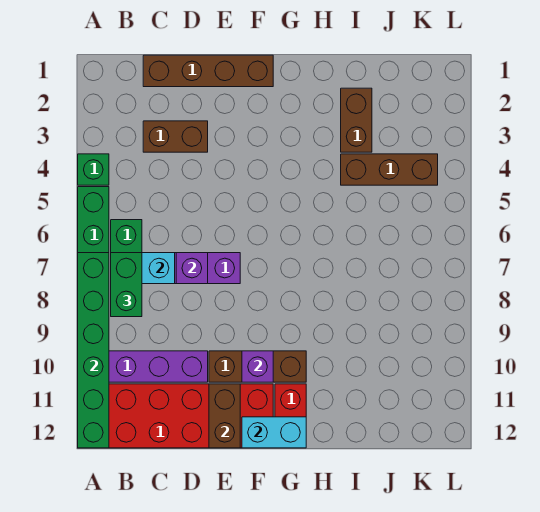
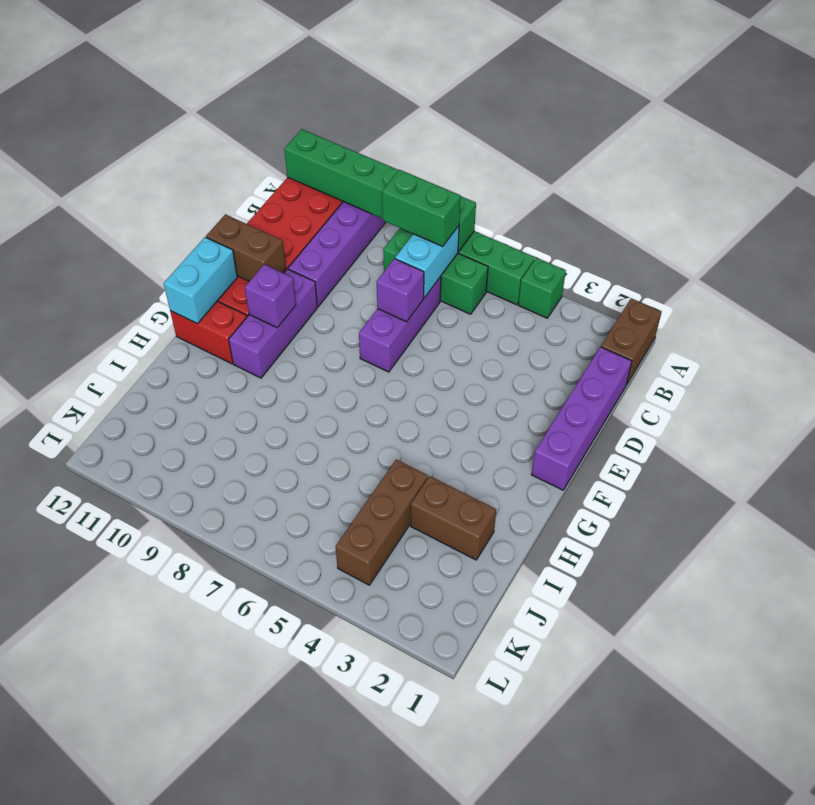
brown brick C1:F1 level 1 -> purple brick C1:F1 level 1
brown brick C3:D3 level 1 -> brown brick A1:B1 level 1
brown brick E10:G10 level 1 -> purple brick E10:G10 level 1

